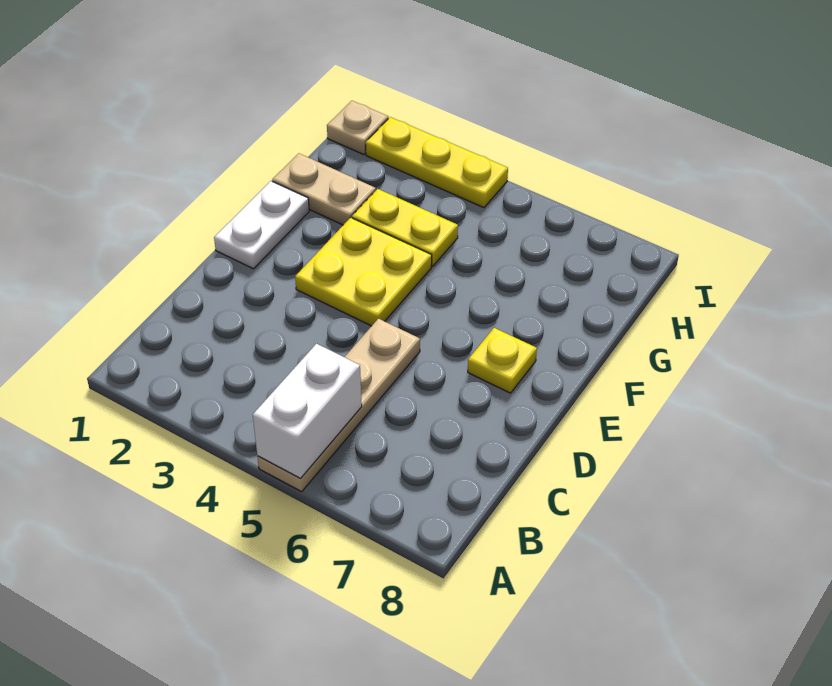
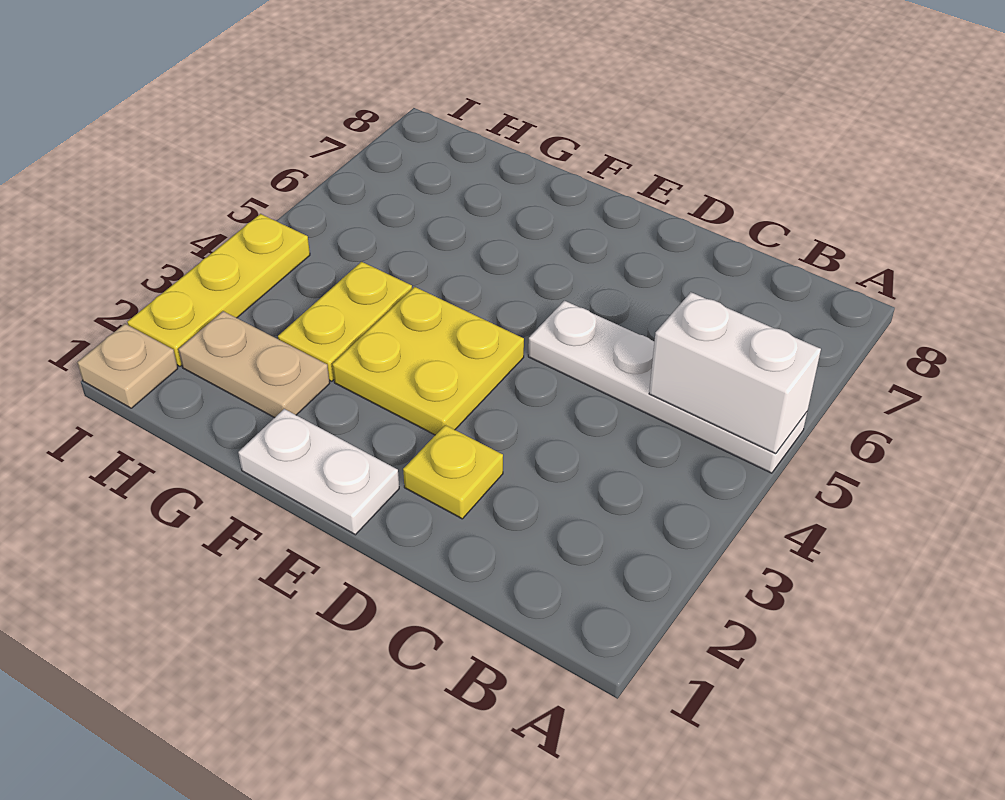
tan plate A5:D5 level 1 -> white plate A5:D5 level 1
yellow plate E7 level 1 -> yellow plate D2 level 1
tan plate G1:G2 level 1 -> tan plate G2:H2 level 1

